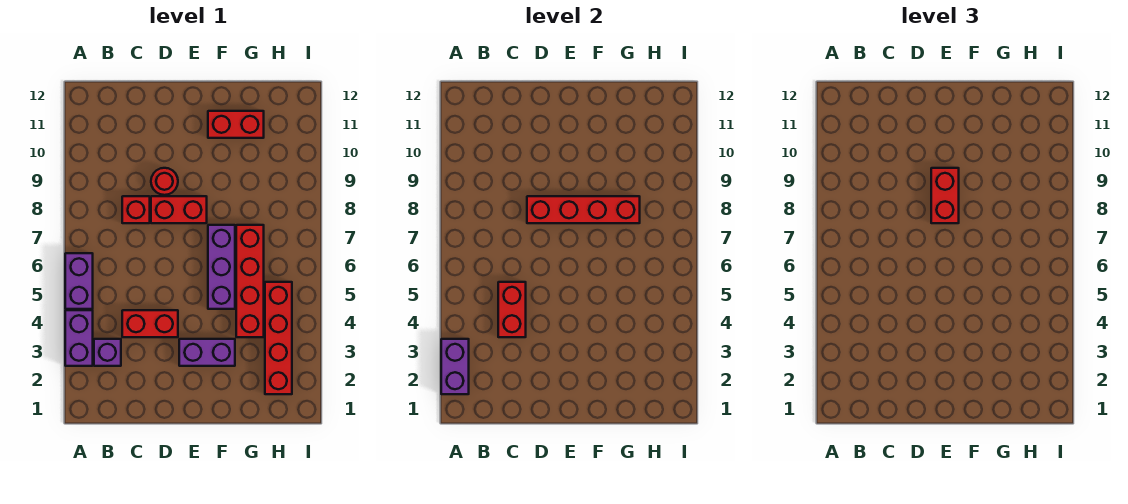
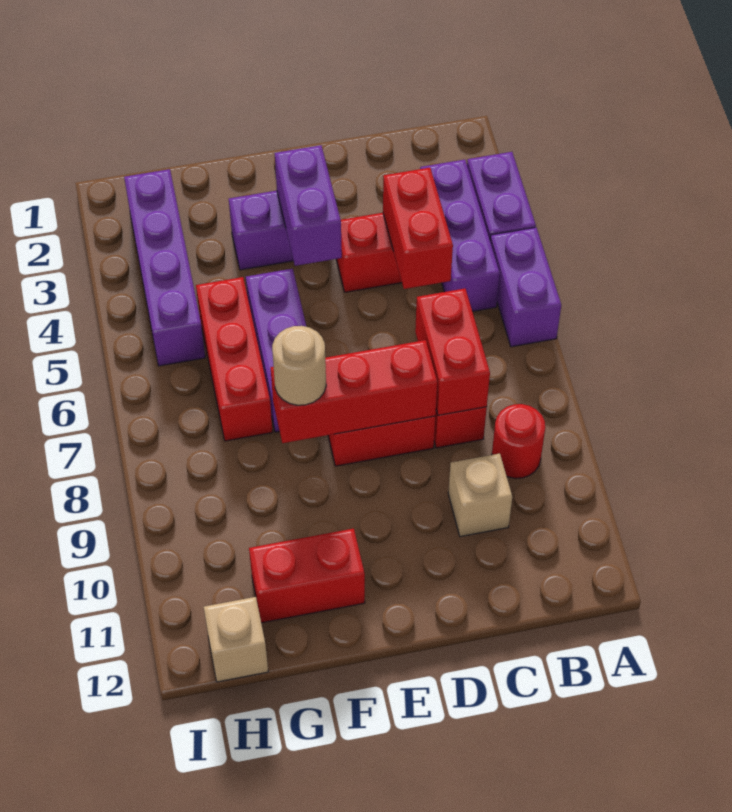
purple brick A2:A3 level 2 -> purple brick E3:E4 level 2
purple brick B3 level 1 -> purple brick B3:B5 level 1
none -> tan brick C10 level 1
red brick D8:G8 level 2 -> red brick D8:F8 level 2
red round brick D9 level 1 -> red round brick B9 level 1
red brick E8:E9 level 3 -> red brick C7:C8 level 2
none -> tan round brick F8 level 3
red brick G4:G7 level 1 -> red brick G5:G7 level 1
red brick H2:H5 level 1 -> purple brick H2:H5 level 1
none -> tan brick H12 level 1

